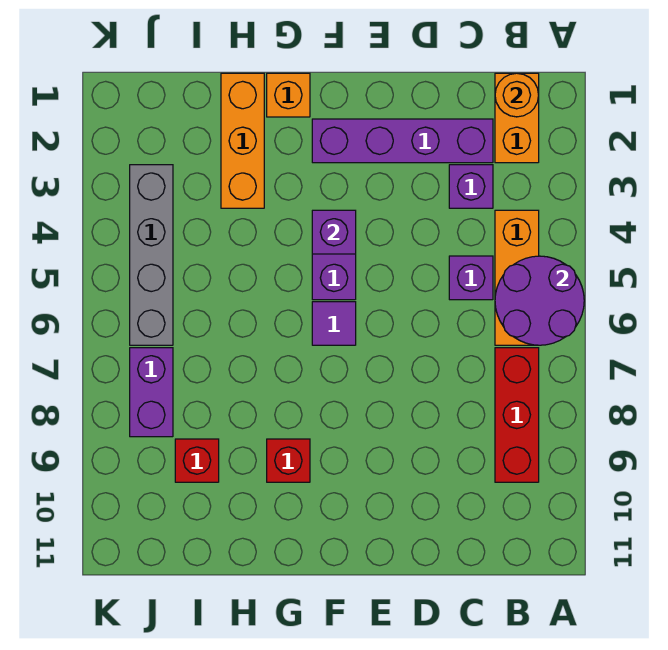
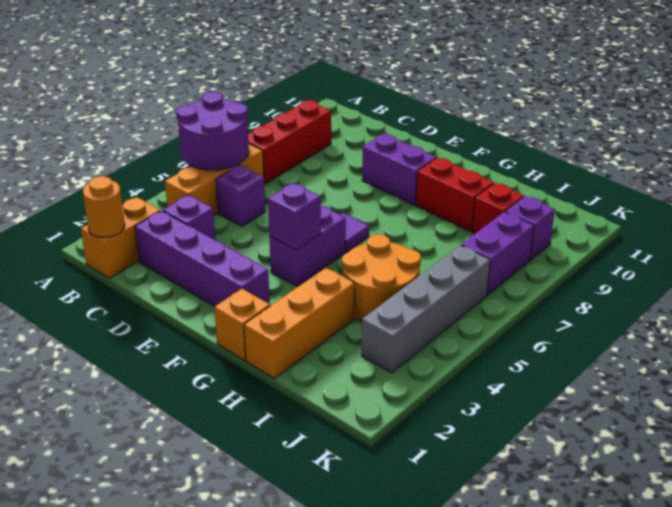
none -> purple brick E9:F9 level 1
red brick G9 level 1 -> red brick G9:H9 level 1
none -> orange round brick H4:I5 level 1
none -> purple brick J9 level 1

